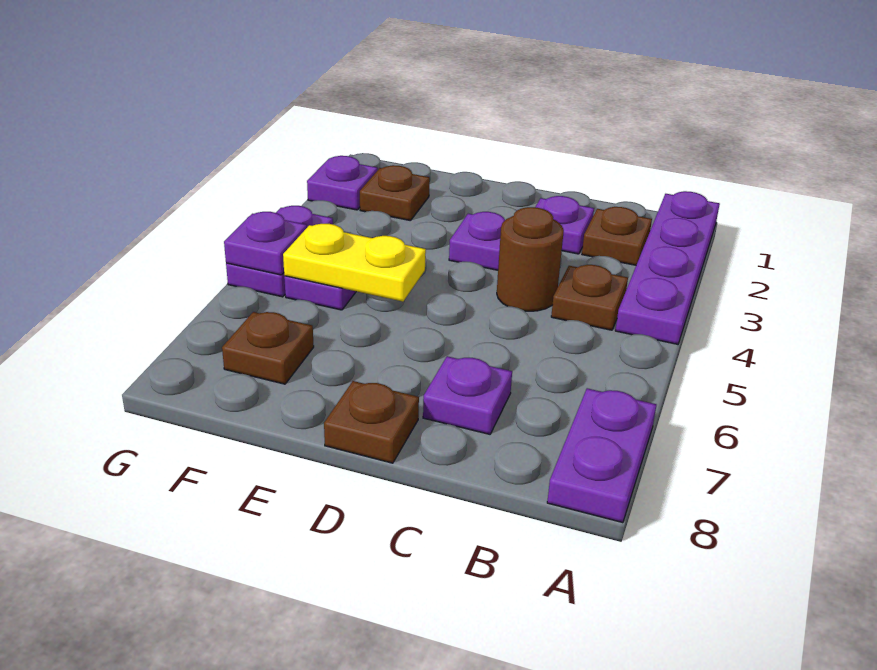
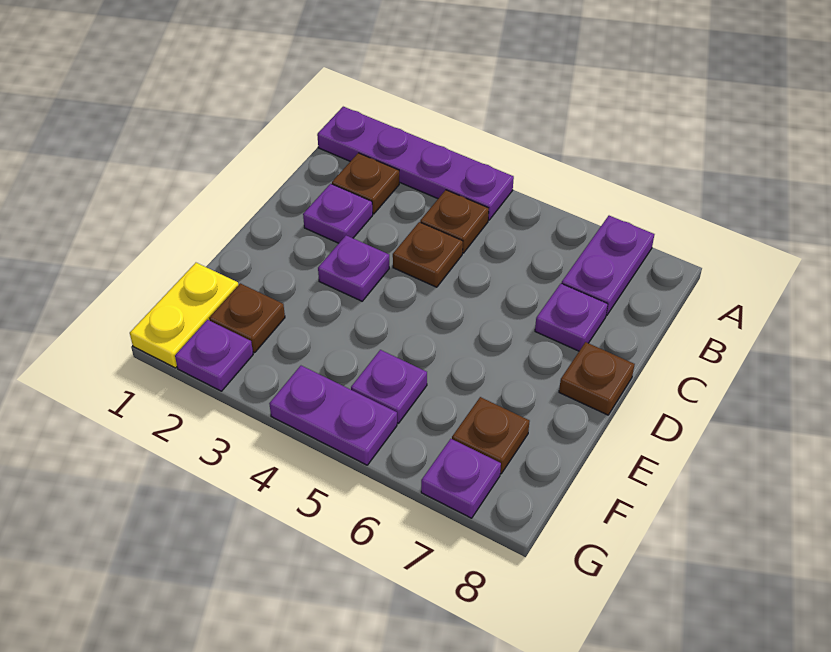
purple plate A7:A8 level 1 -> purple plate A7:B7 level 1
brown round brick C4 level 1 -> brown plate C4 level 1
yellow plate E5:F5 level 2 -> yellow plate F1:G1 level 1
purple plate G5 level 2 -> purple plate G7 level 1

